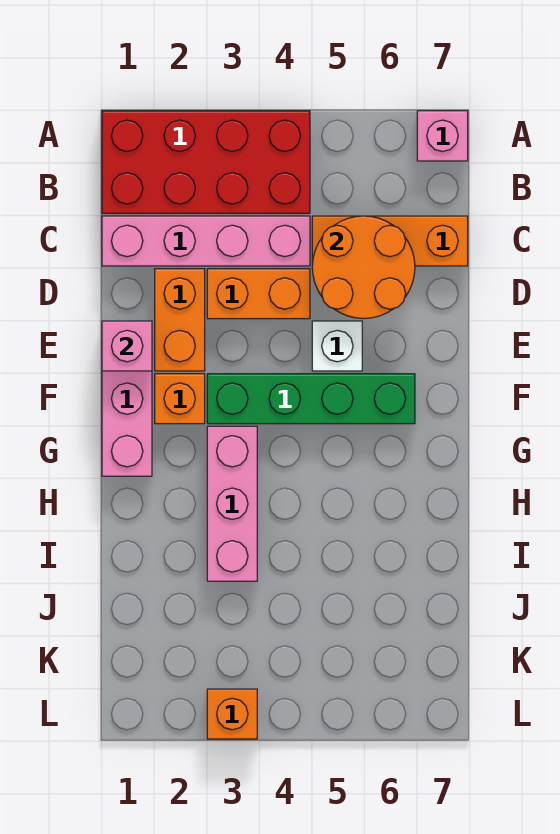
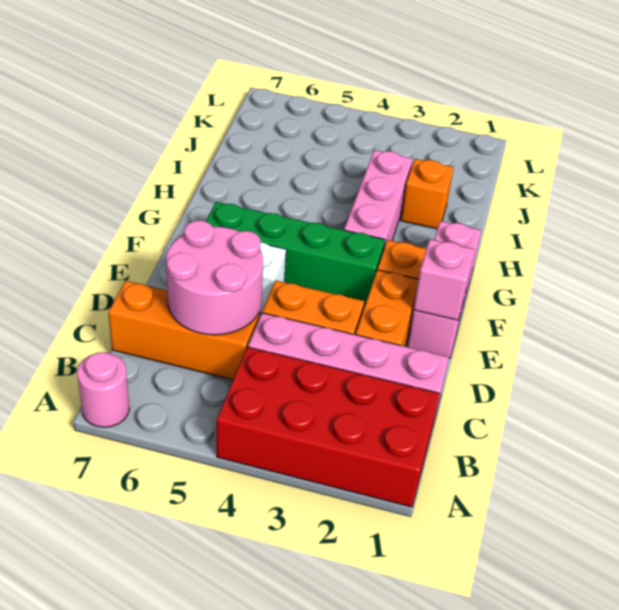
pink brick A7 level 1 -> pink round brick A7 level 1
orange round brick C5:D6 level 2 -> pink round brick C5:D6 level 2
orange brick L3 level 1 -> orange brick I2 level 1

